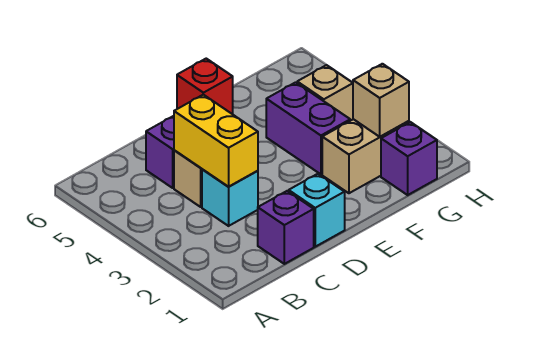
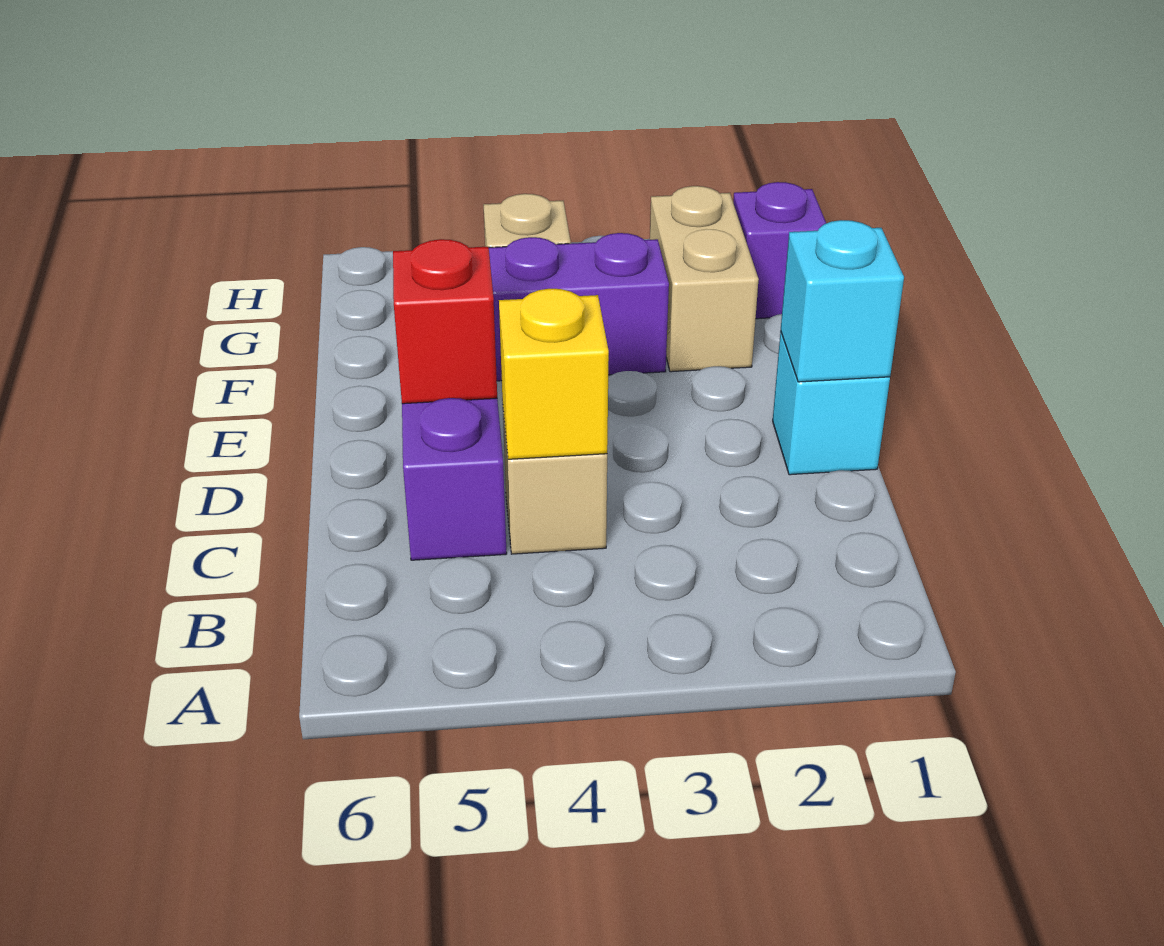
purple brick C1 level 1 -> none
cyan brick C3 level 1 -> cyan brick D1 level 2
yellow brick C3:C4 level 2 -> yellow brick C4 level 2
tan brick G2 level 2 -> none

